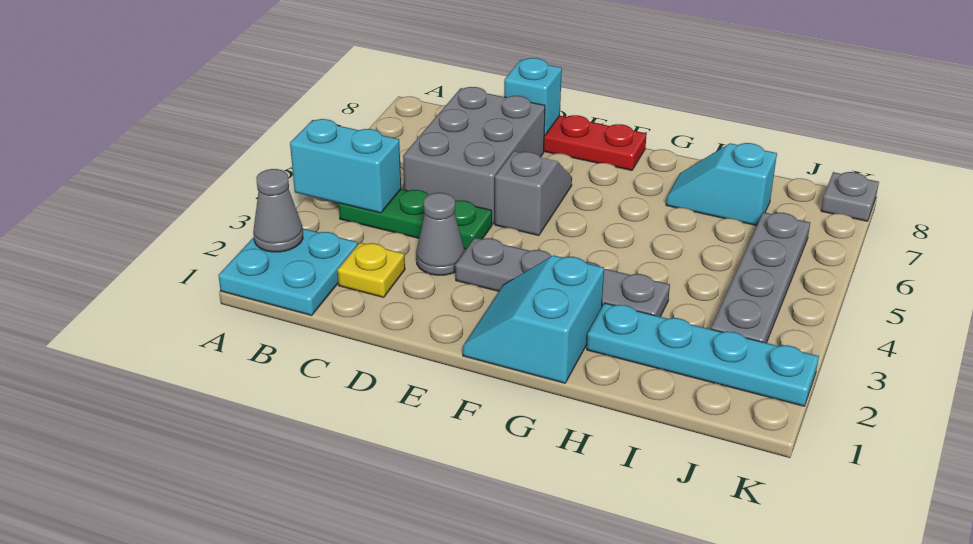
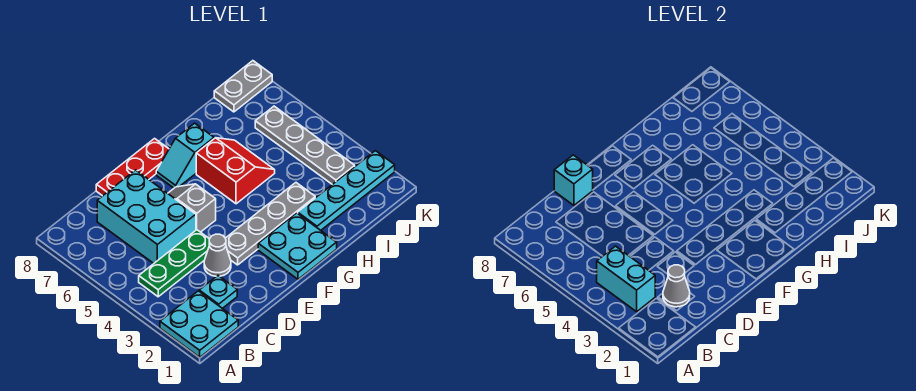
grey cone A2 level 2 -> grey cone C2 level 2
cyan brick A4:B4 level 2 -> cyan brick B3:B4 level 2
yellow plate C2 level 1 -> cyan plate C2 level 1
grey brick C5:D7 level 1 -> cyan brick C5:D7 level 1
cyan slope F1:G2 level 1 top G -> cyan plate F1:G2 level 1
none -> red slope G5:H6 level 1 top G
cyan slope H7:I7 level 1 top I -> cyan slope F7:G7 level 1 top G
grey plate K8 level 1 -> grey plate J8:K8 level 1

